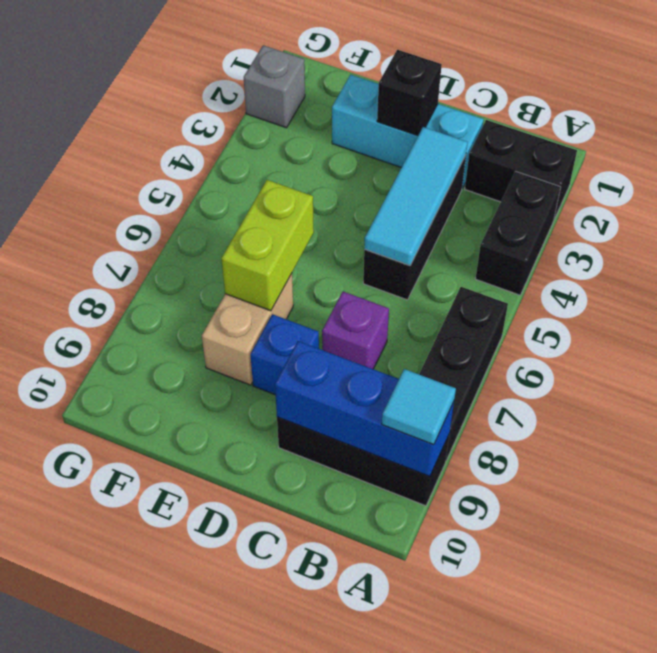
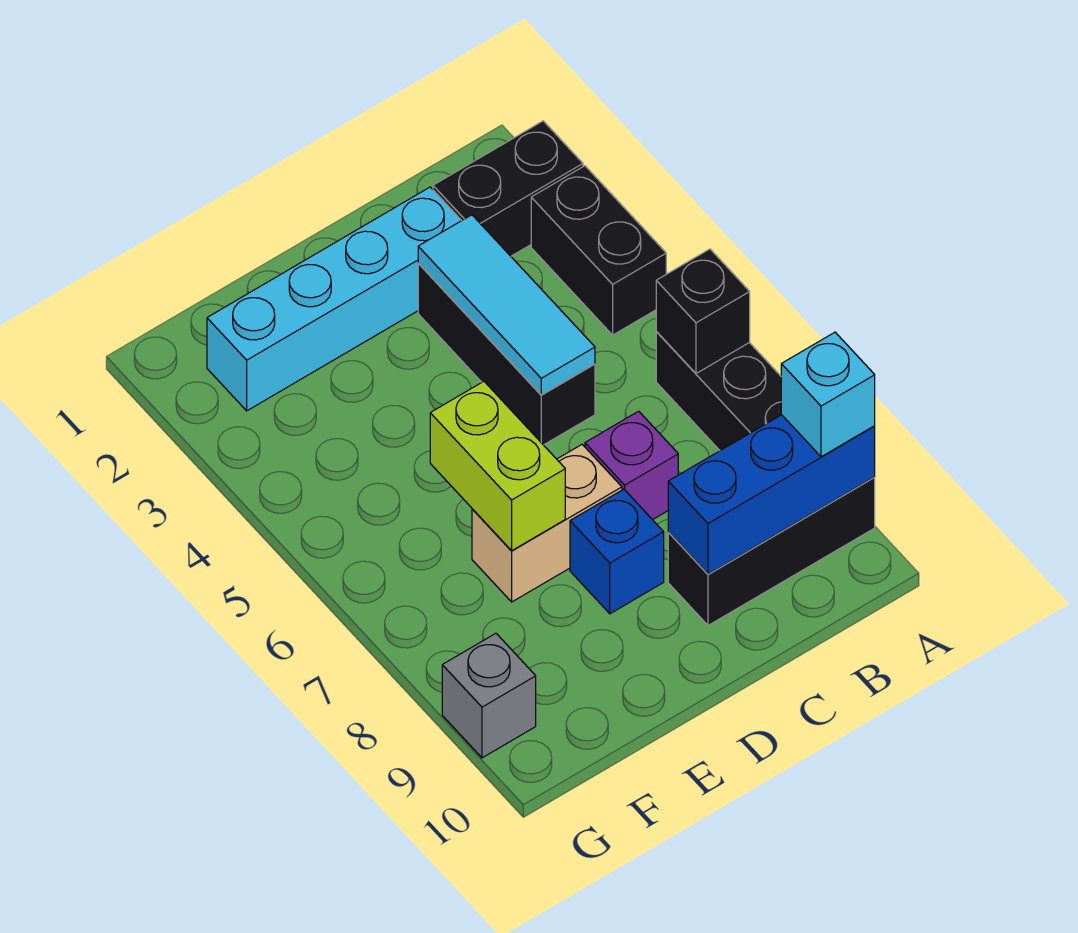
cyan tile A9 level 3 -> cyan brick A9 level 3
cyan brick C2:E2 level 1 -> cyan brick C2:F2 level 1
black brick D2 level 2 -> black brick A6 level 2
tan brick E7:E8 level 1 -> tan brick D7:E7 level 1
grey brick G2 level 1 -> grey brick G9 level 1

